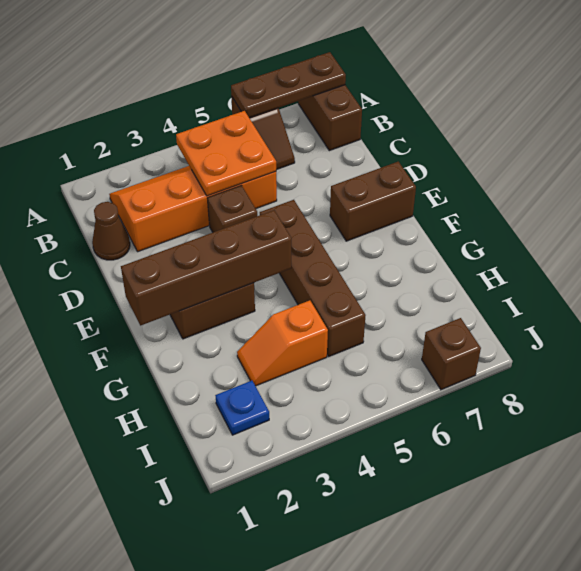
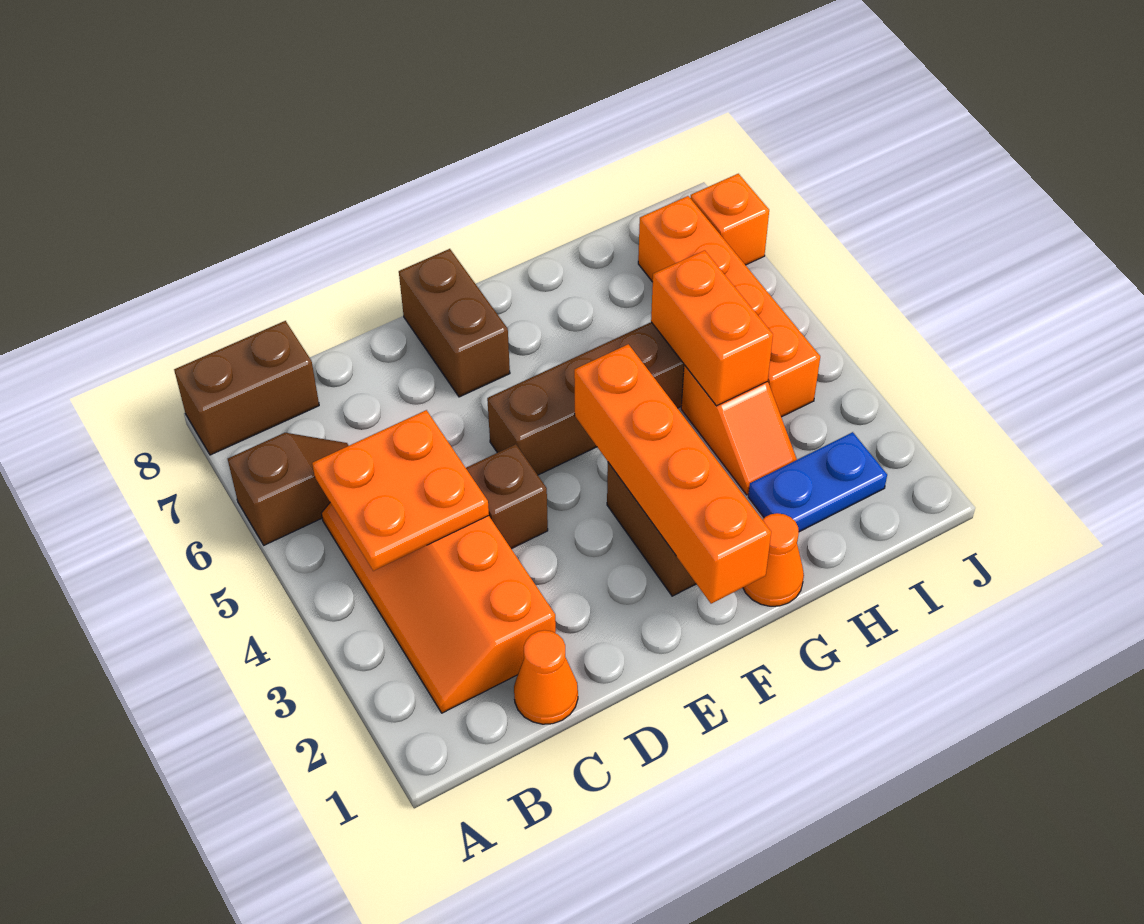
brown plate A6:A8 level 2 -> none
brown cone C1 level 1 -> orange cone C1 level 1
brown brick F1:F4 level 2 -> orange brick F1:F4 level 2
none -> orange cone G1 level 1
none -> orange brick H4:H5 level 2
blue plate I2 level 1 -> blue plate H2:I2 level 1
none -> orange brick I4:I7 level 1
brown brick J7 level 1 -> orange brick J7 level 1

